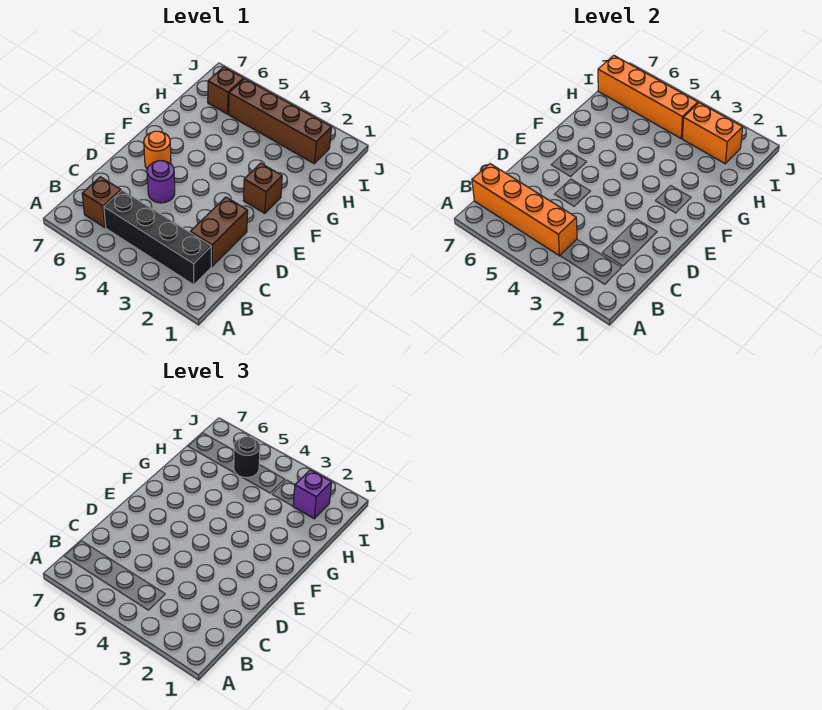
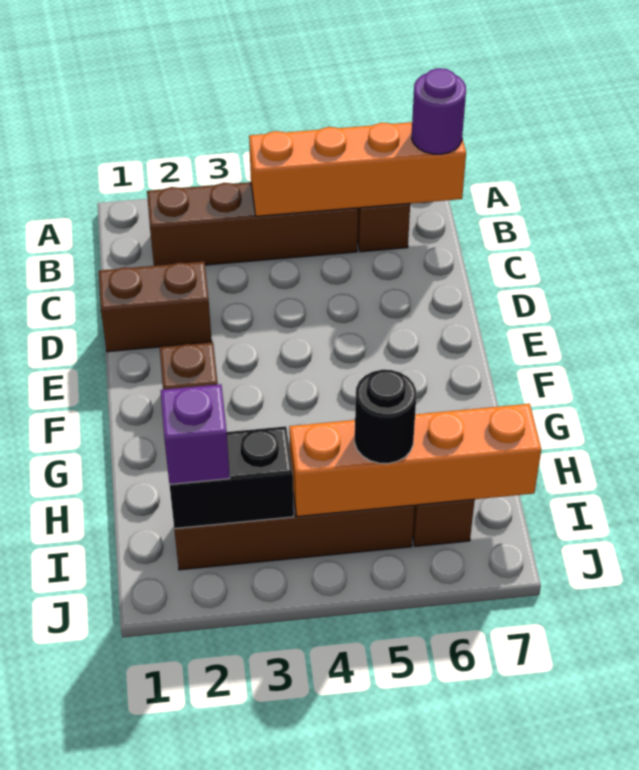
black brick B2:B5 level 1 -> brown brick B2:B5 level 1
brown brick C2:D2 level 1 -> brown brick D1:D2 level 1
purple round brick D5 level 1 -> purple round brick B7 level 3
orange round brick E6 level 1 -> none
orange brick I2:I3 level 2 -> black brick I2:I3 level 2

